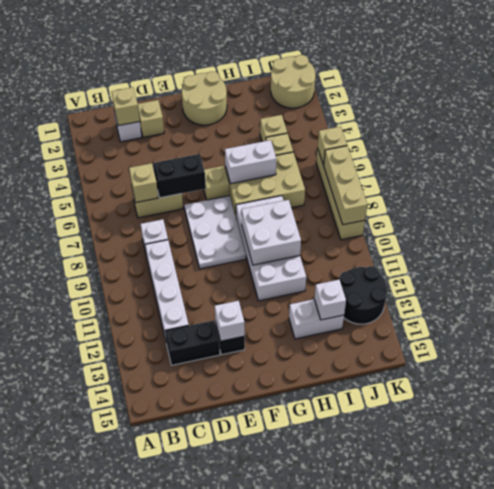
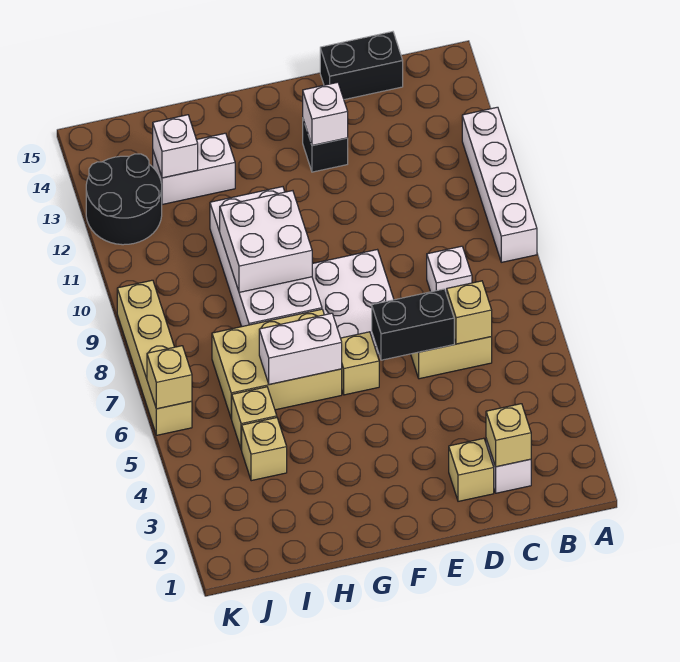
white brick C9:C12 level 1 -> white brick A9:A12 level 1
black brick C13:D13 level 1 -> black brick C15:D15 level 1
tan round brick F1:G2 level 1 -> none
tan round brick J1:K2 level 1 -> none
tan brick K7:K9 level 2 -> none

